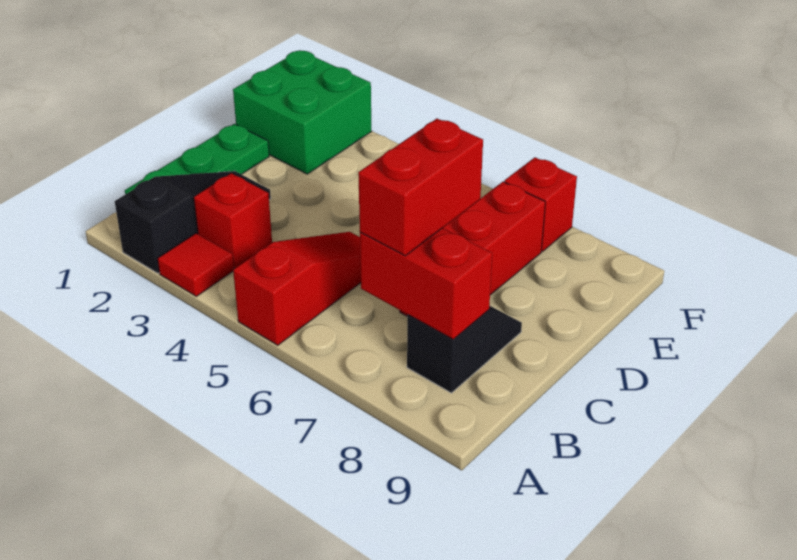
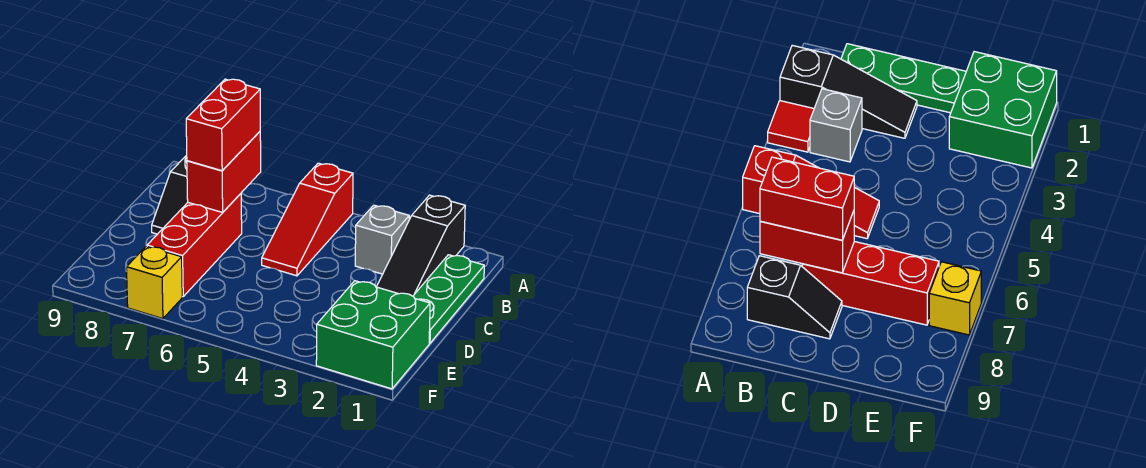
red brick B3 level 1 -> grey brick B3 level 1
red brick B7:B8 level 2 -> red brick B7:C7 level 2
red brick F7 level 1 -> yellow brick F7 level 1

